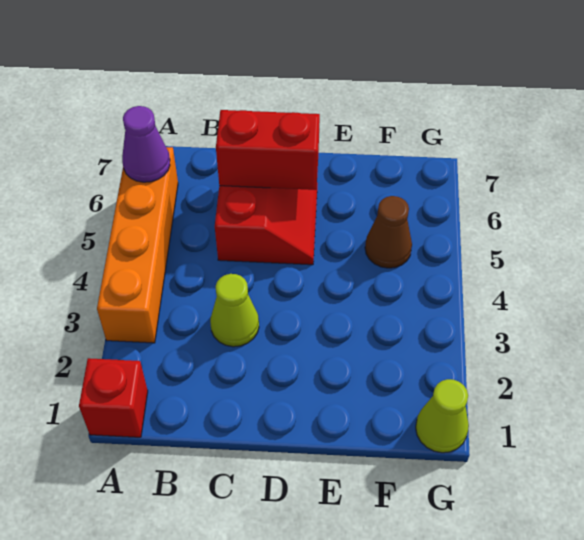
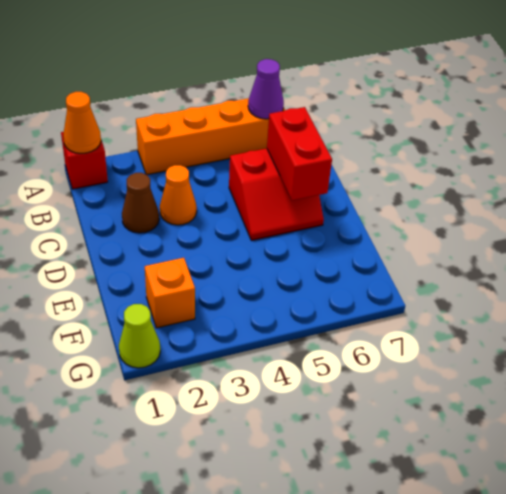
none -> orange cone A1 level 2
lime cone C3 level 1 -> orange cone C3 level 1
none -> orange brick F2 level 1
brown cone F5 level 1 -> brown cone C2 level 1

